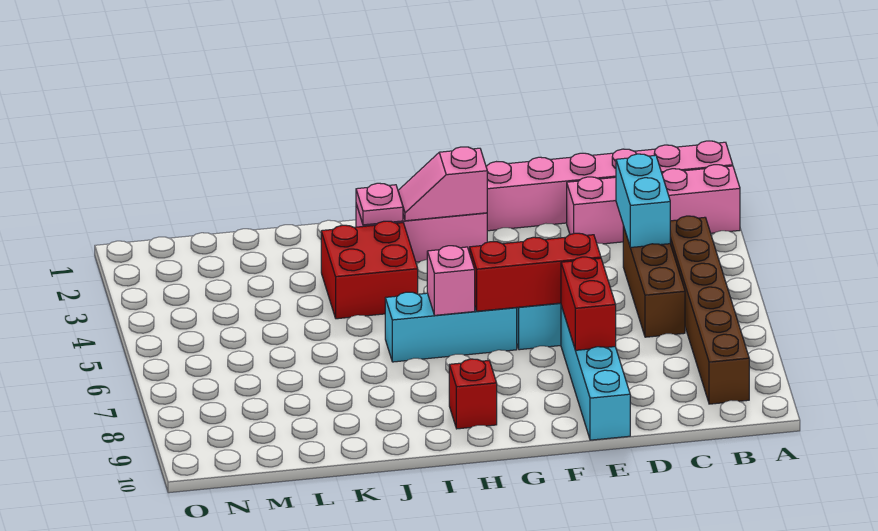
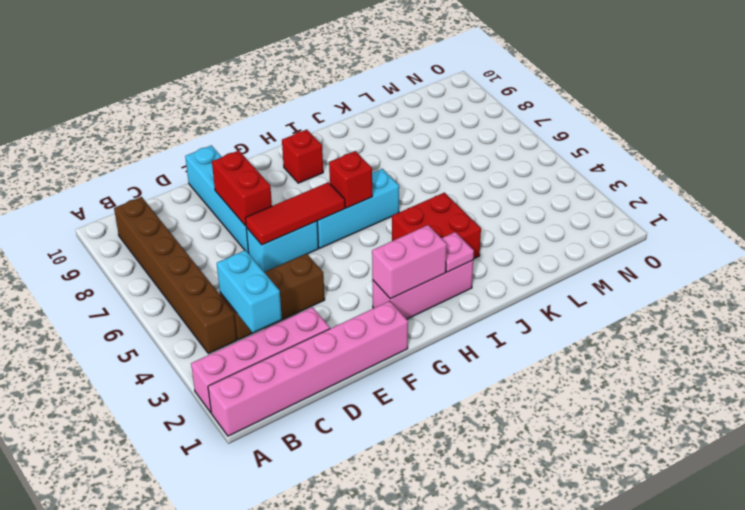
brown brick C4:C6 level 1 -> brown brick C4:E4 level 1
red brick E6:G6 level 2 -> red tile E6:G6 level 2
pink slope G2:H2 level 2 top G -> pink brick G2:H2 level 2
pink brick H6 level 2 -> red brick H6 level 2

